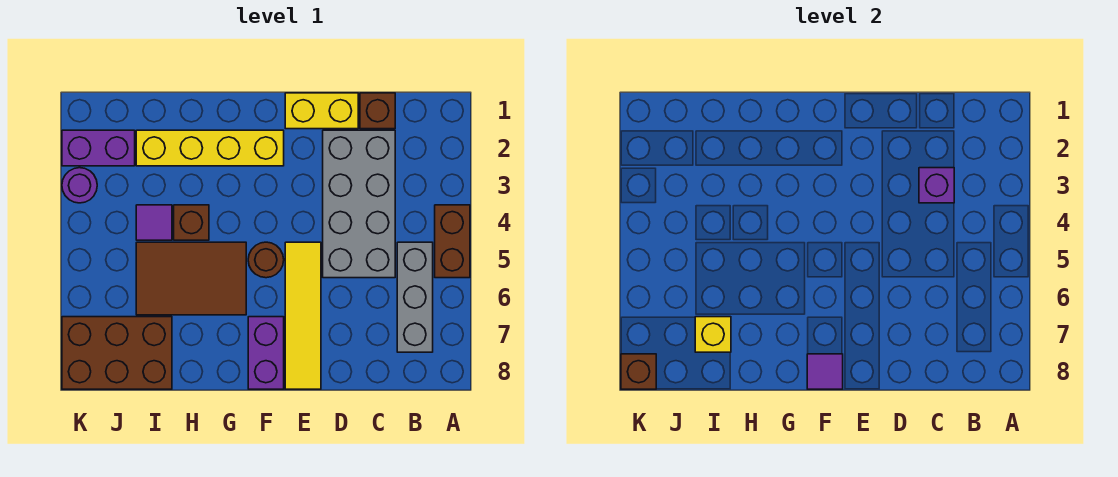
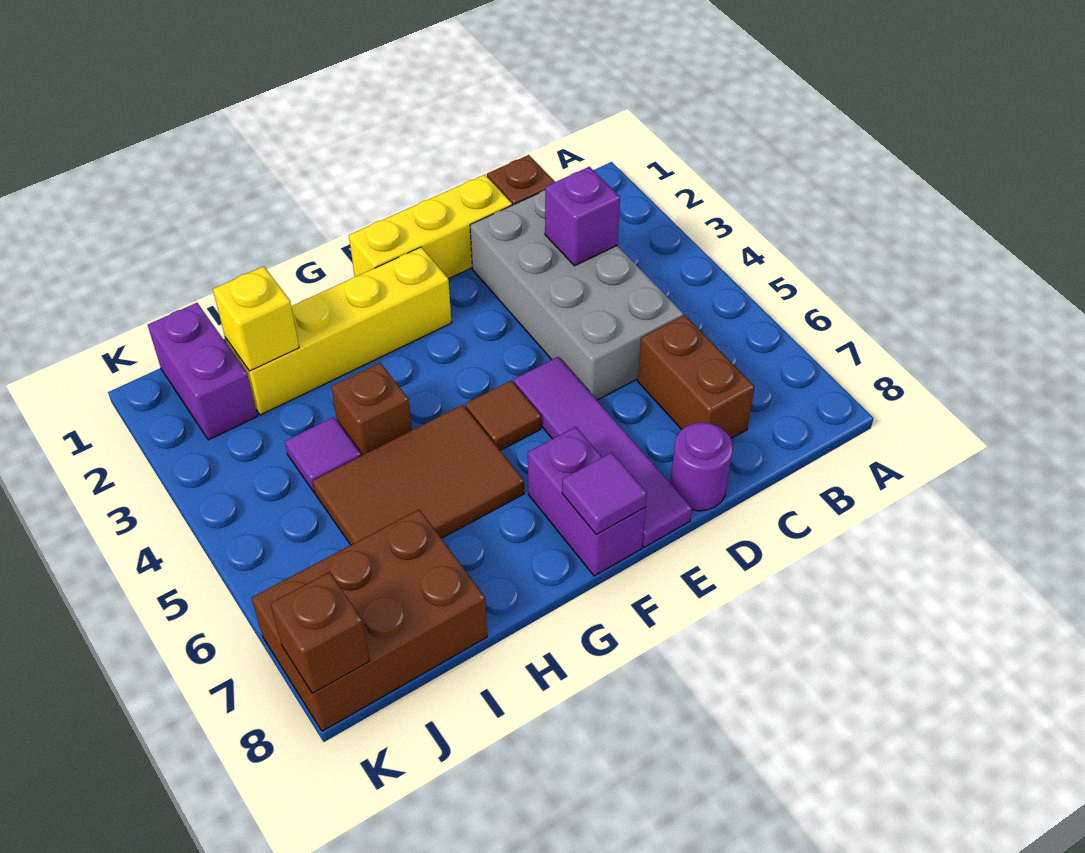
brown brick A4:A5 level 1 -> brown brick C6:C7 level 1
grey brick B5:B7 level 1 -> none
yellow brick D1:E1 level 1 -> yellow brick D1:F1 level 1
yellow tile E5:E8 level 1 -> purple tile E5:E8 level 1
brown round brick F5 level 1 -> brown tile F5 level 1
yellow brick I7 level 2 -> yellow brick I2 level 2
purple brick J2:K2 level 1 -> purple brick J1:J2 level 1
purple round brick K3 level 1 -> purple round brick D8 level 1

